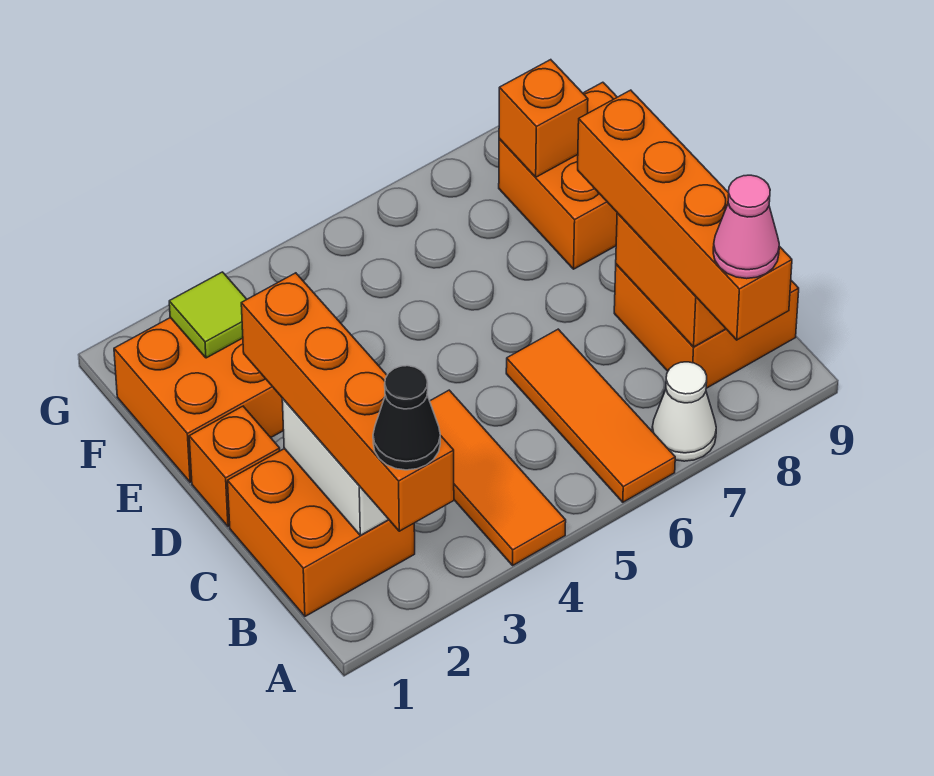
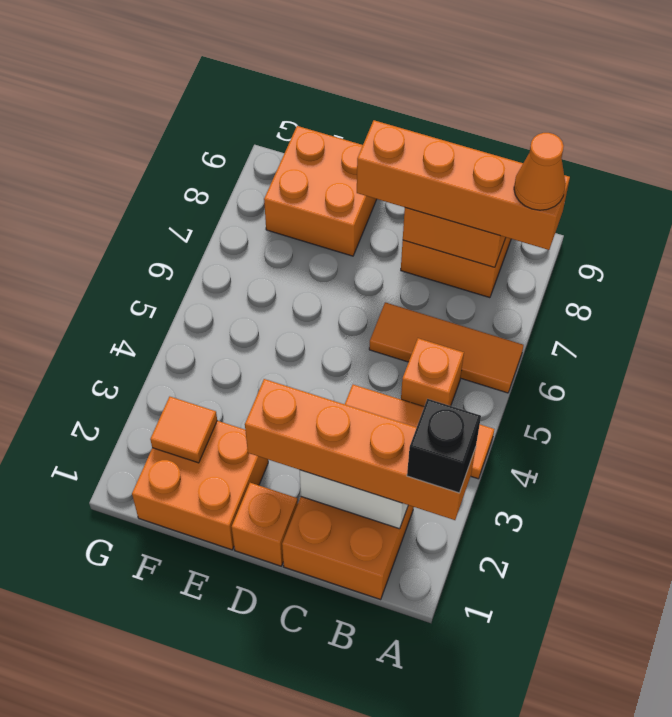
black cone A2 level 4 -> black brick A2 level 4
white cone A7 level 1 -> none
pink cone A8 level 4 -> orange cone A8 level 4
lime tile F2 level 2 -> orange tile F2 level 2
orange brick F8 level 2 -> orange brick B5 level 1

